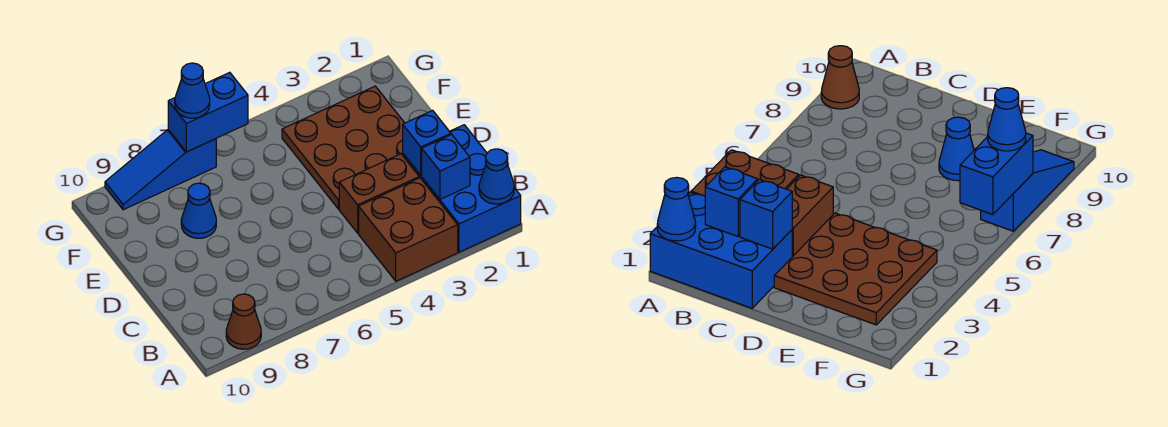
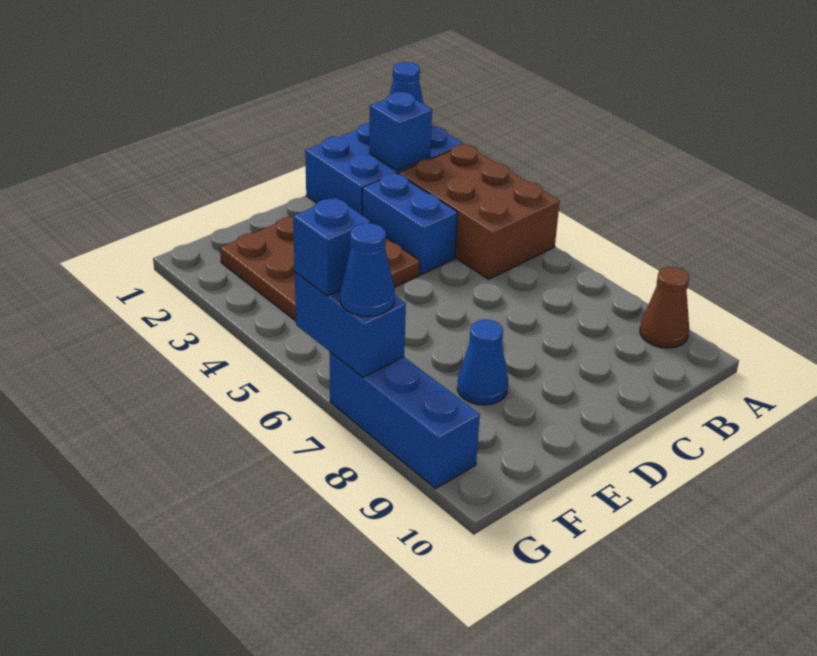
brown brick A3:B4 level 1 -> brown brick A3:B5 level 1
blue brick C2 level 2 -> blue brick G6 level 3
brown brick C3:C4 level 1 -> blue brick C3:C4 level 1
blue slope G7:G9 level 1 top 7 -> blue brick G7:G9 level 1

